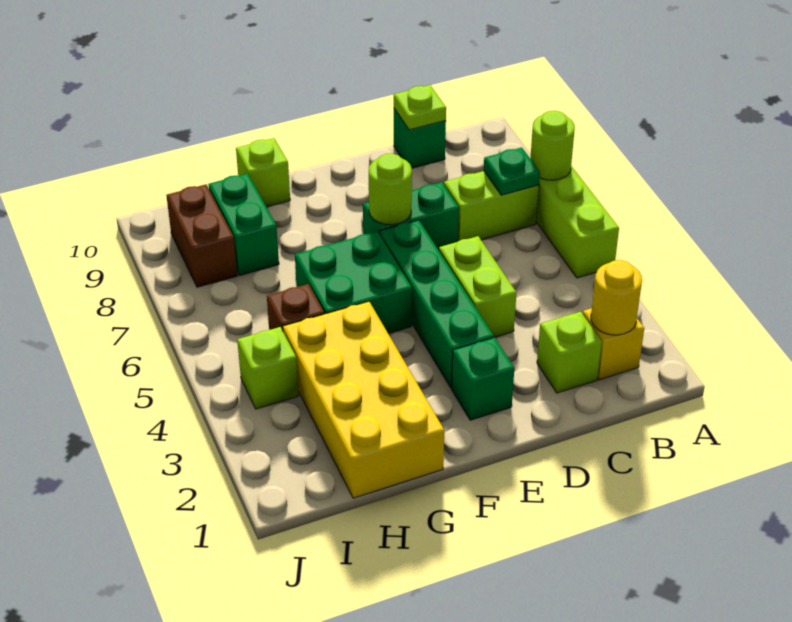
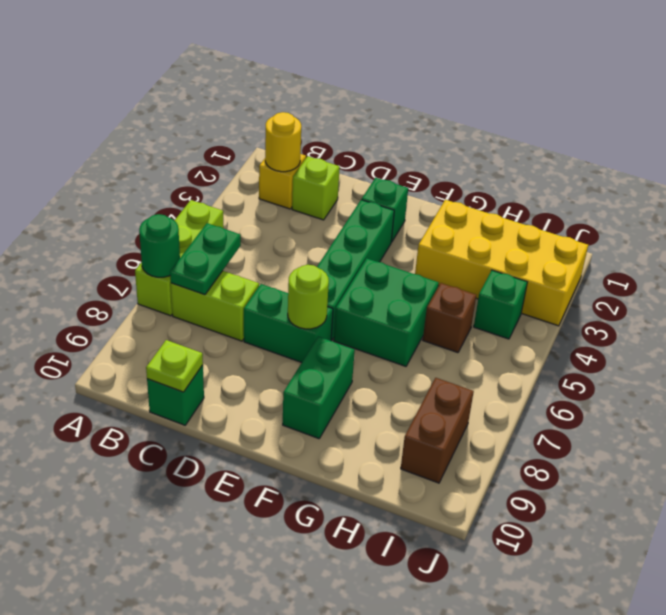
lime round brick A7 level 2 -> green round brick A7 level 2
green plate B7 level 2 -> green plate B6:B7 level 2
lime brick D4:D5 level 1 -> none
yellow brick G1:H4 level 1 -> yellow brick G2:J3 level 1
lime brick G10 level 1 -> none
green brick H8:H9 level 1 -> green brick F8:F9 level 1
lime brick I4 level 1 -> green brick I4 level 1

